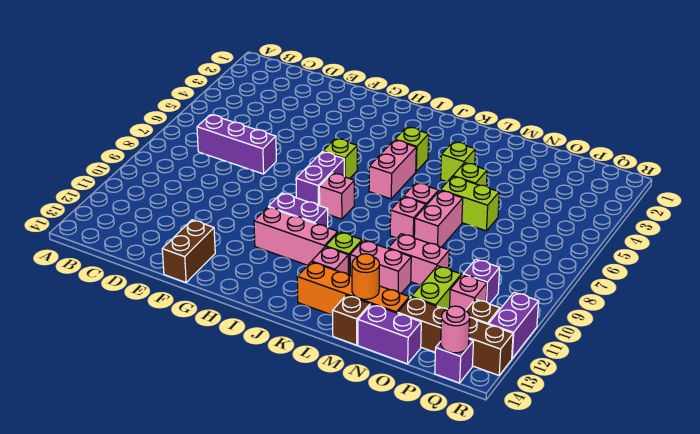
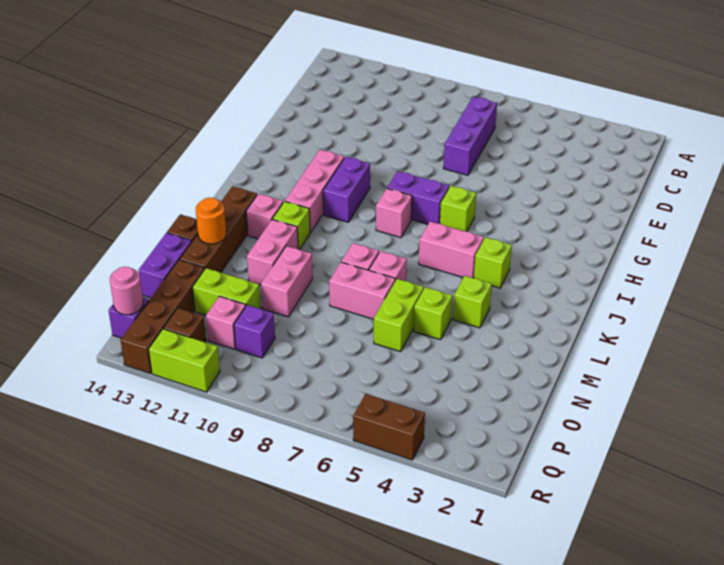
brown brick F13:F14 level 1 -> brown brick R4:R5 level 1
orange brick K13:N13 level 1 -> brown brick K13:N13 level 1
purple brick R11:R12 level 1 -> lime brick R11:R12 level 1

